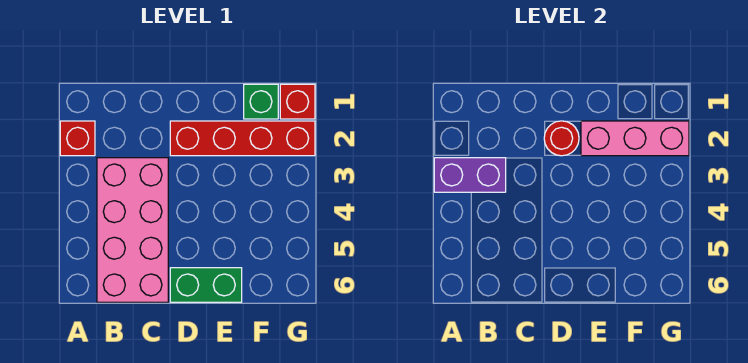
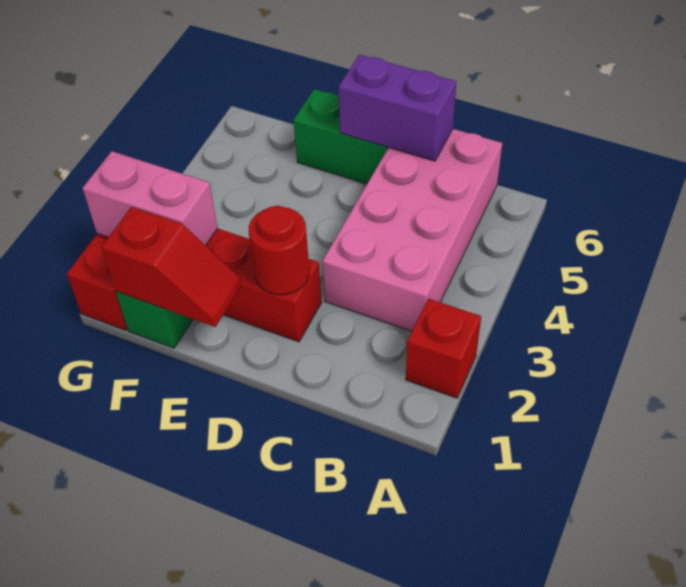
purple brick A3:B3 level 2 -> purple brick C6:D6 level 2
none -> red slope E1:F1 level 2 top F
pink brick E2:G2 level 2 -> pink brick F2:G2 level 2

